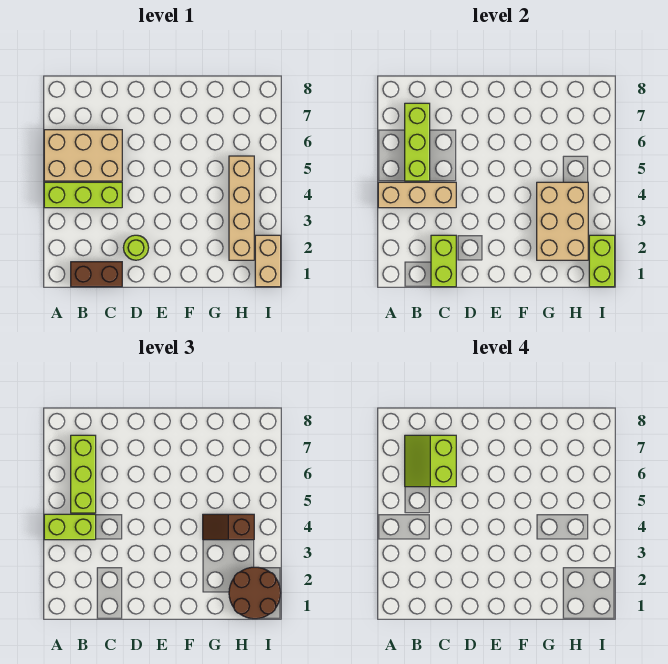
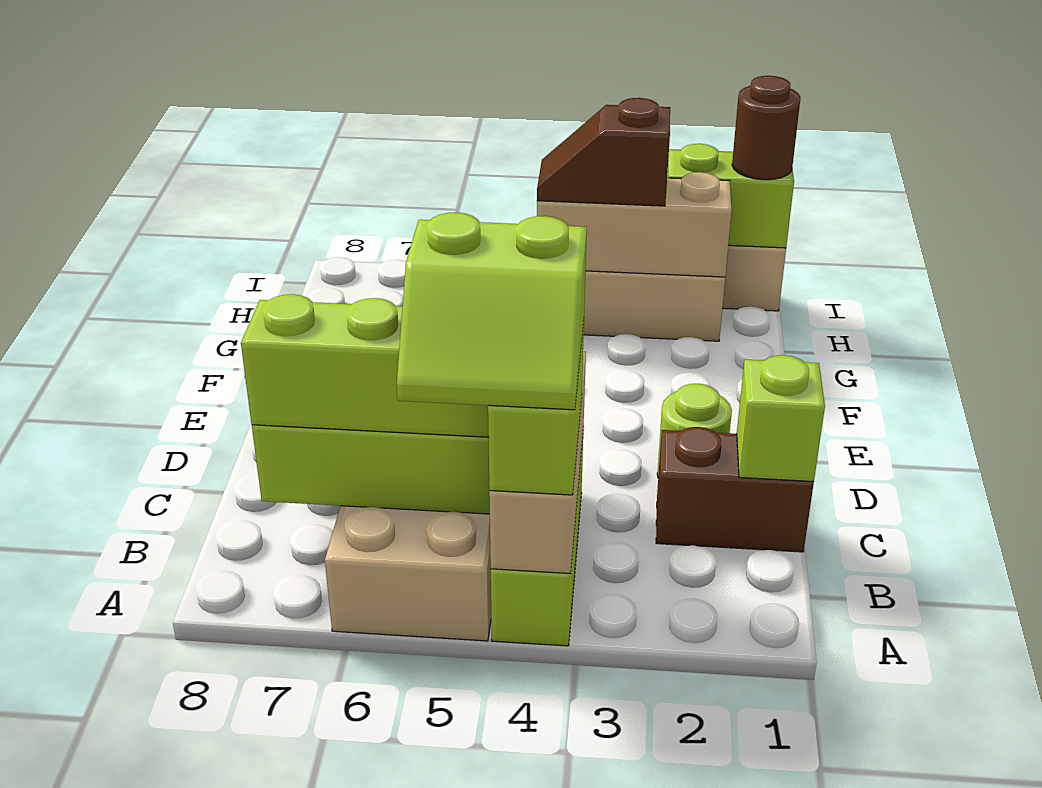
brown brick B1:C1 level 1 -> brown brick C1:C2 level 1
lime slope B6:C7 level 4 top C -> lime slope A4:B5 level 4 top B
lime brick C1:C2 level 2 -> lime brick C1 level 2
tan brick G2:H4 level 2 -> tan brick H2:H4 level 2
brown slope G4:H4 level 3 top H -> brown slope H3:H4 level 3 top 3
brown round brick H1:I2 level 3 -> brown round brick I1 level 3

